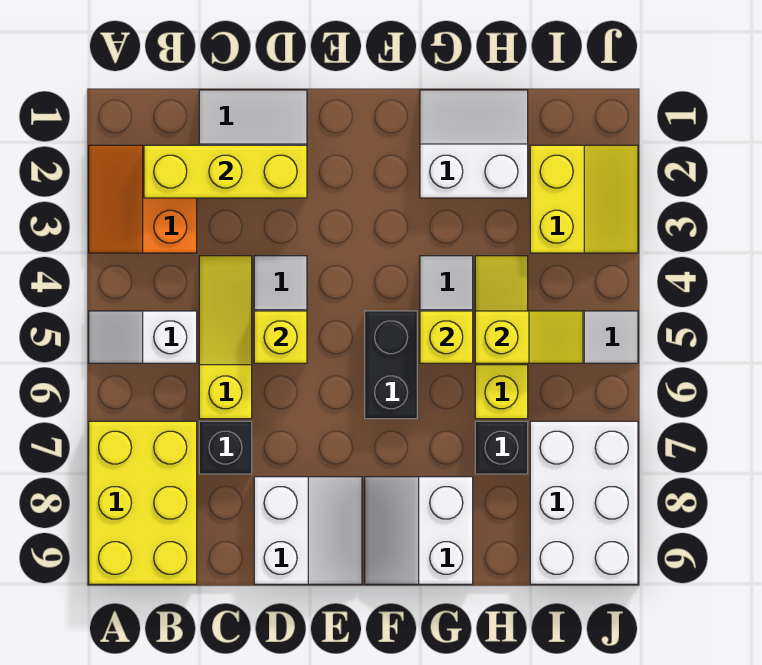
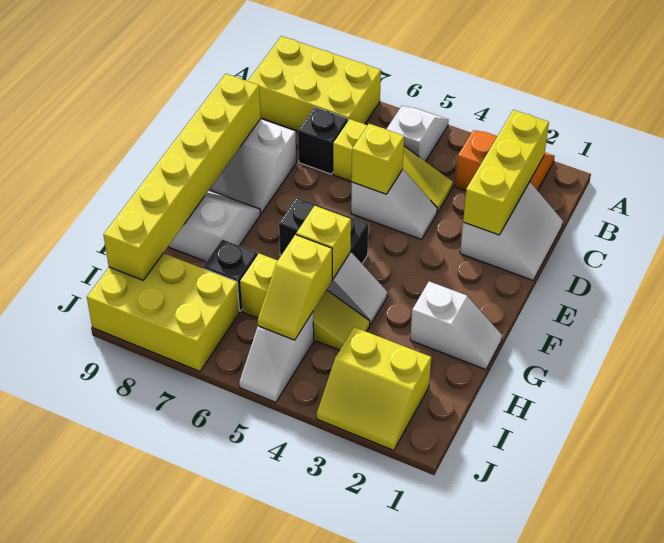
none -> yellow brick D9:I9 level 2
white slope G1:H2 level 1 top 2 -> white slope G1:G2 level 1 top 2
white brick I7:J9 level 1 -> yellow brick I7:J9 level 1

